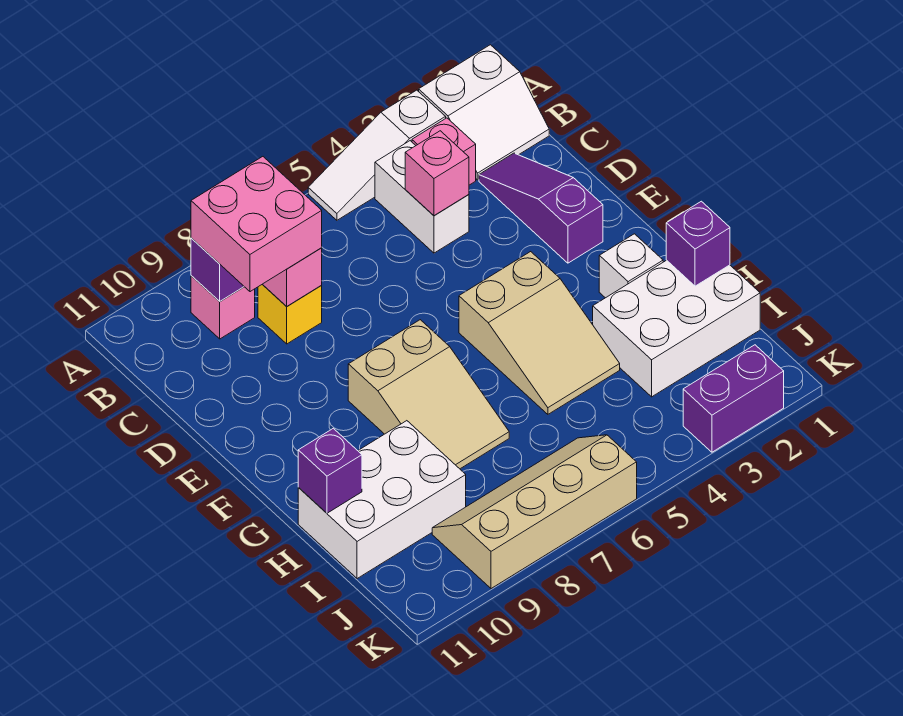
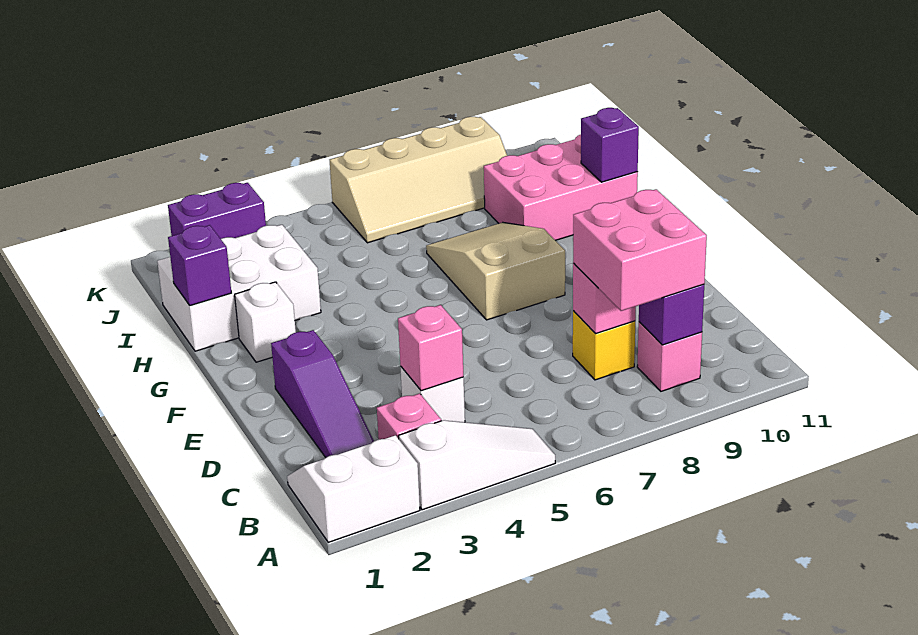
white brick B4:C4 level 1 -> white brick C4 level 1
tan slope F4:H5 level 1 top F -> none
white brick H9:I11 level 1 -> pink brick H9:I11 level 1

